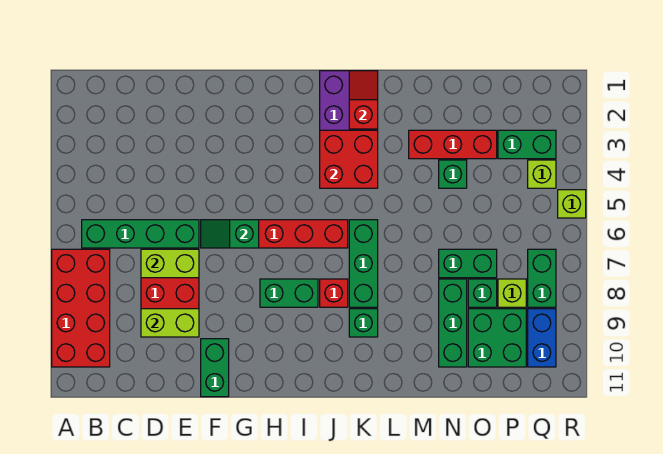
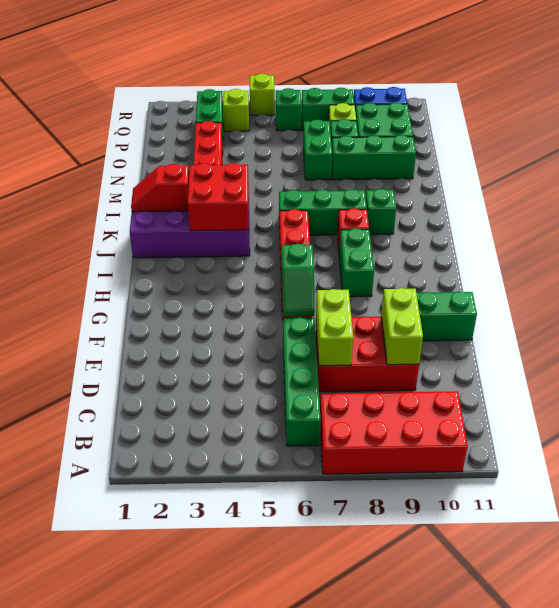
green brick N4 level 1 -> green brick Q6 level 1

